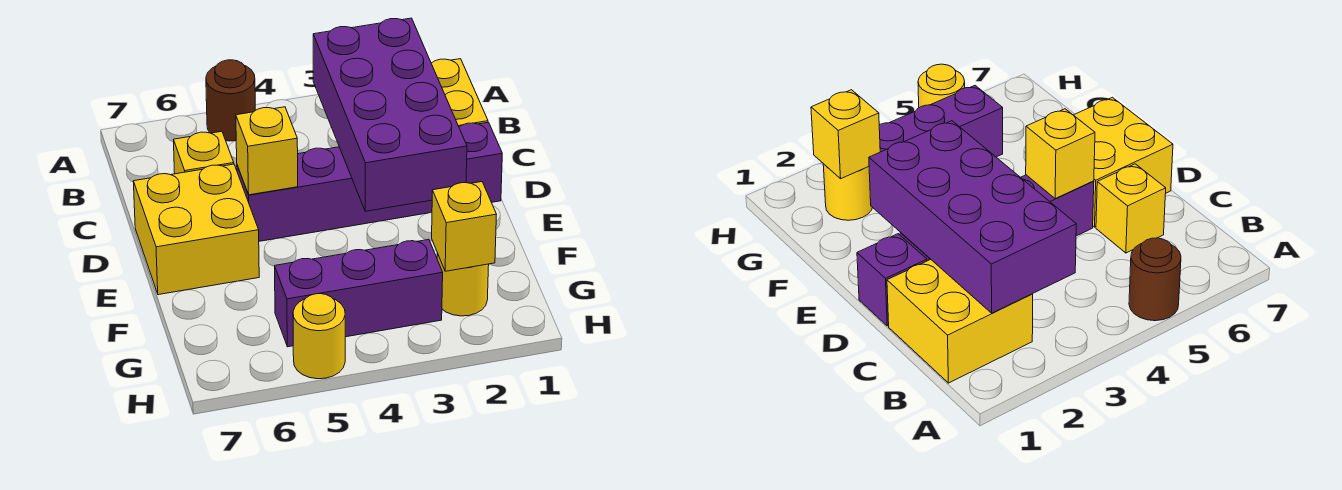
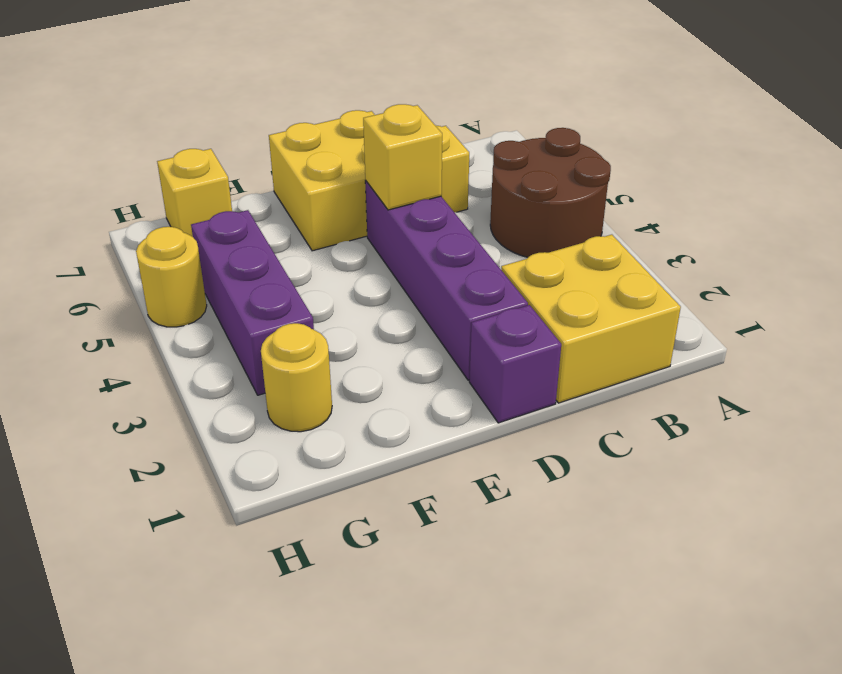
brown round brick A5 level 1 -> brown round brick A4:B5 level 1
purple brick B2:E3 level 2 -> none
yellow brick G2 level 2 -> yellow brick G7 level 1

